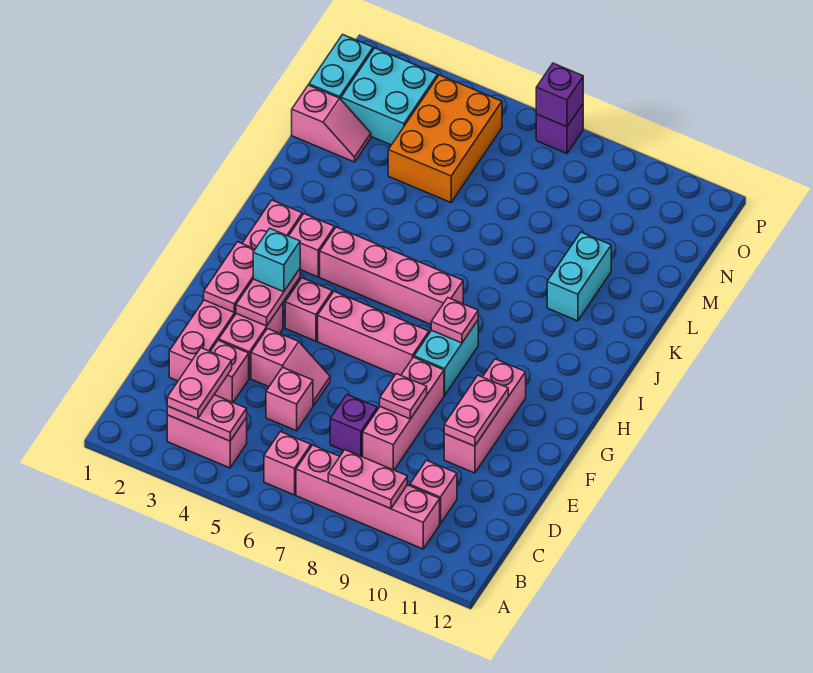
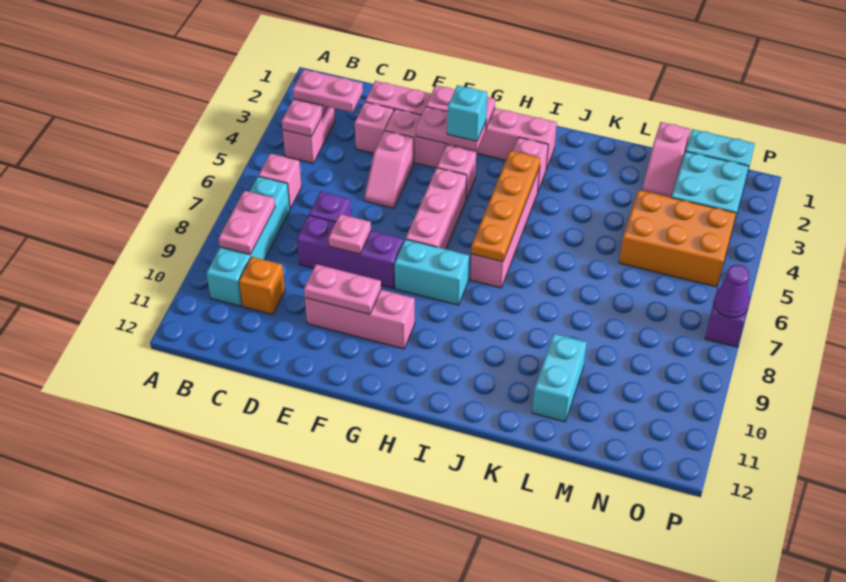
pink brick B7:B10 level 1 -> cyan brick B7:B10 level 1
pink brick C10 level 1 -> orange brick C10 level 1
pink brick D5 level 1 -> none
pink brick D8:F8 level 1 -> purple brick D8:F8 level 1
pink plate H8 level 2 -> none
none -> orange plate I4:I7 level 2
cyan brick K10:L10 level 1 -> cyan brick L10:L11 level 1
purple brick P7 level 2 -> purple cone P7 level 2

